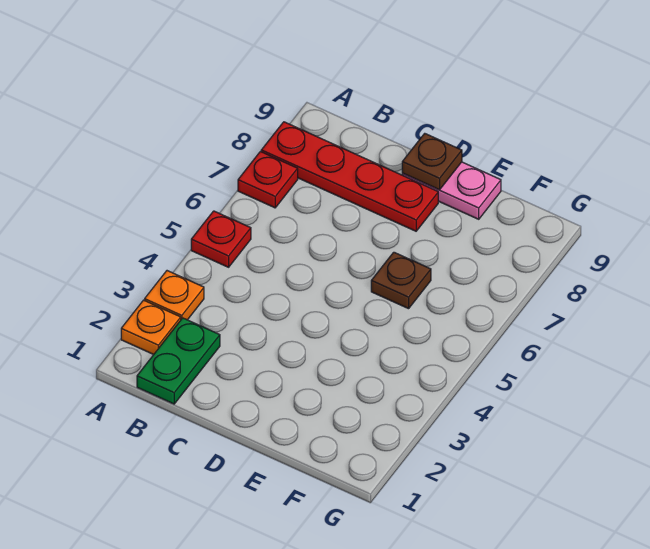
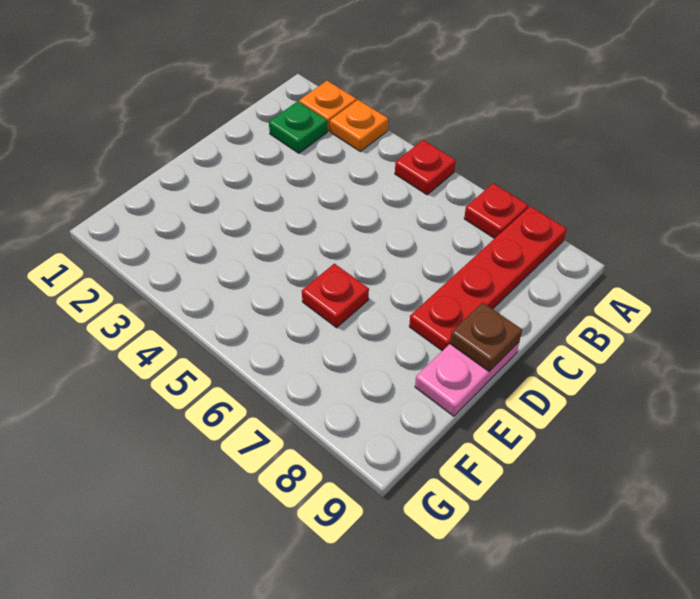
green plate B1:B2 level 1 -> green plate B2 level 1
brown plate E6 level 1 -> red plate E6 level 1

